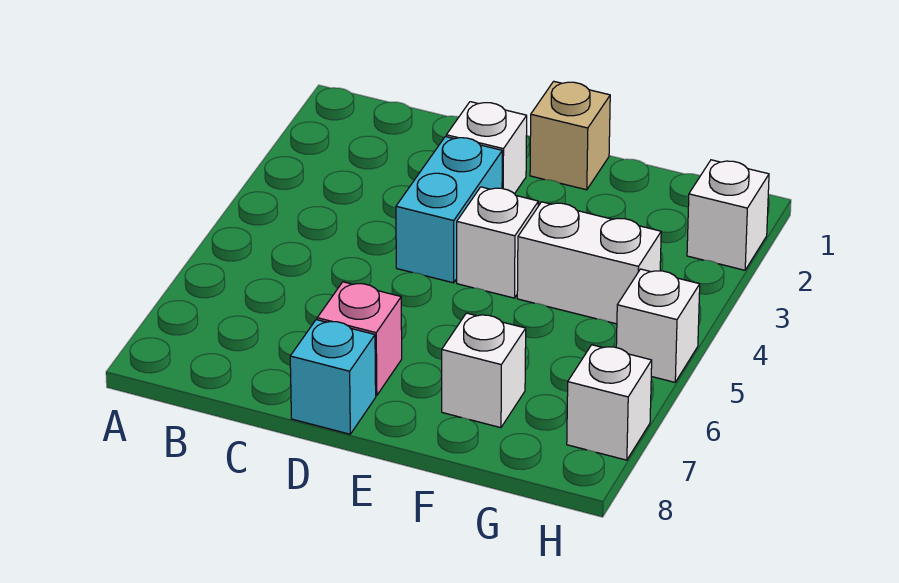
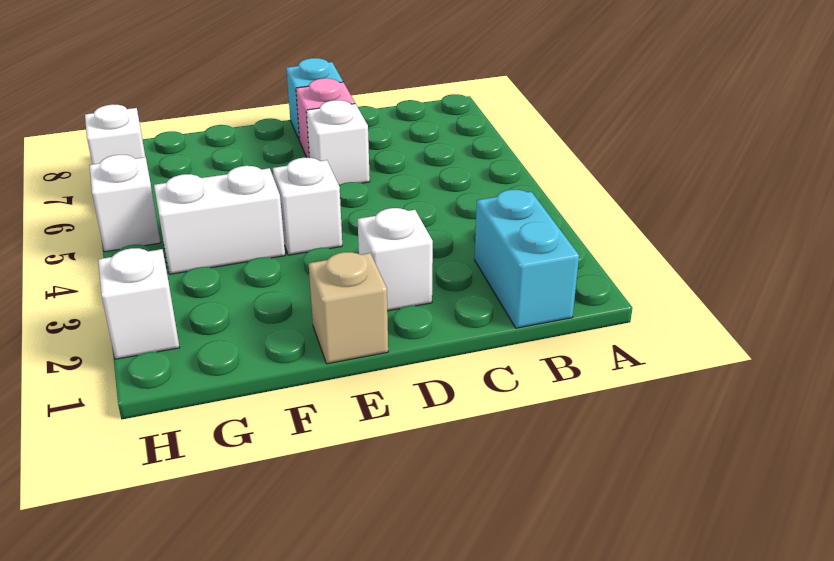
cyan brick D3:D4 level 1 -> cyan brick B1:B2 level 1
white brick F7 level 1 -> white brick D6 level 1

